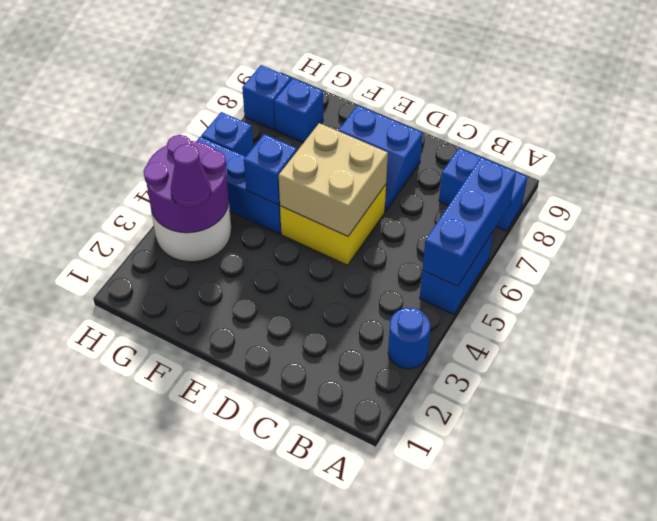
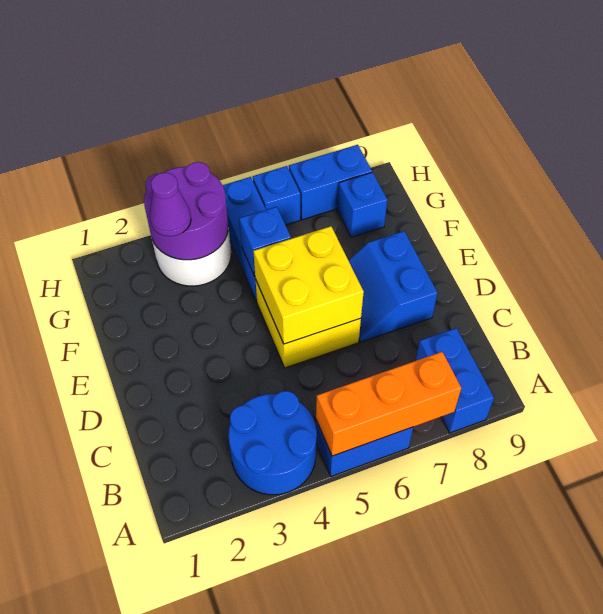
blue round brick A3 level 1 -> blue round brick A3:B4 level 1
blue brick A5:A7 level 2 -> orange brick A5:A7 level 2
tan brick D5:E6 level 2 -> yellow brick D5:E6 level 2
blue brick H8 level 1 -> blue brick H7:H8 level 1

